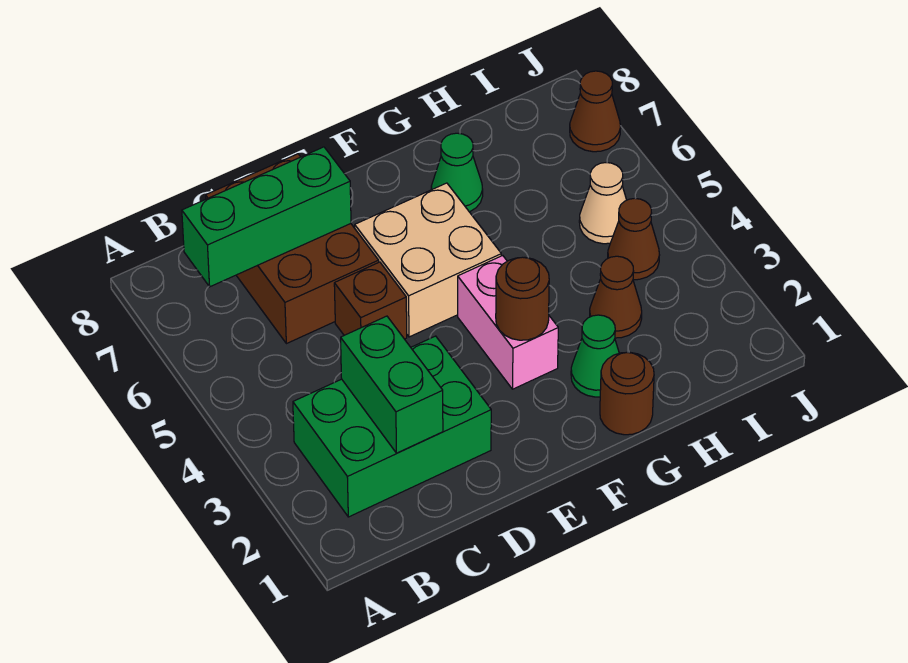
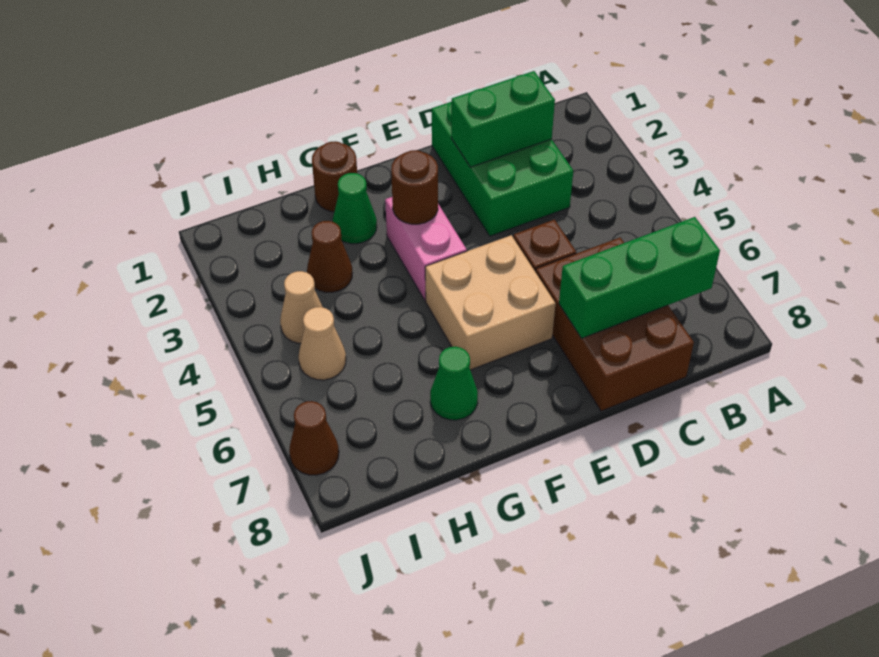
green brick B2:D3 level 1 -> green brick C1:D3 level 1
green brick C2:C3 level 2 -> green brick C2:D2 level 2
brown cone I4 level 1 -> tan cone I4 level 1

